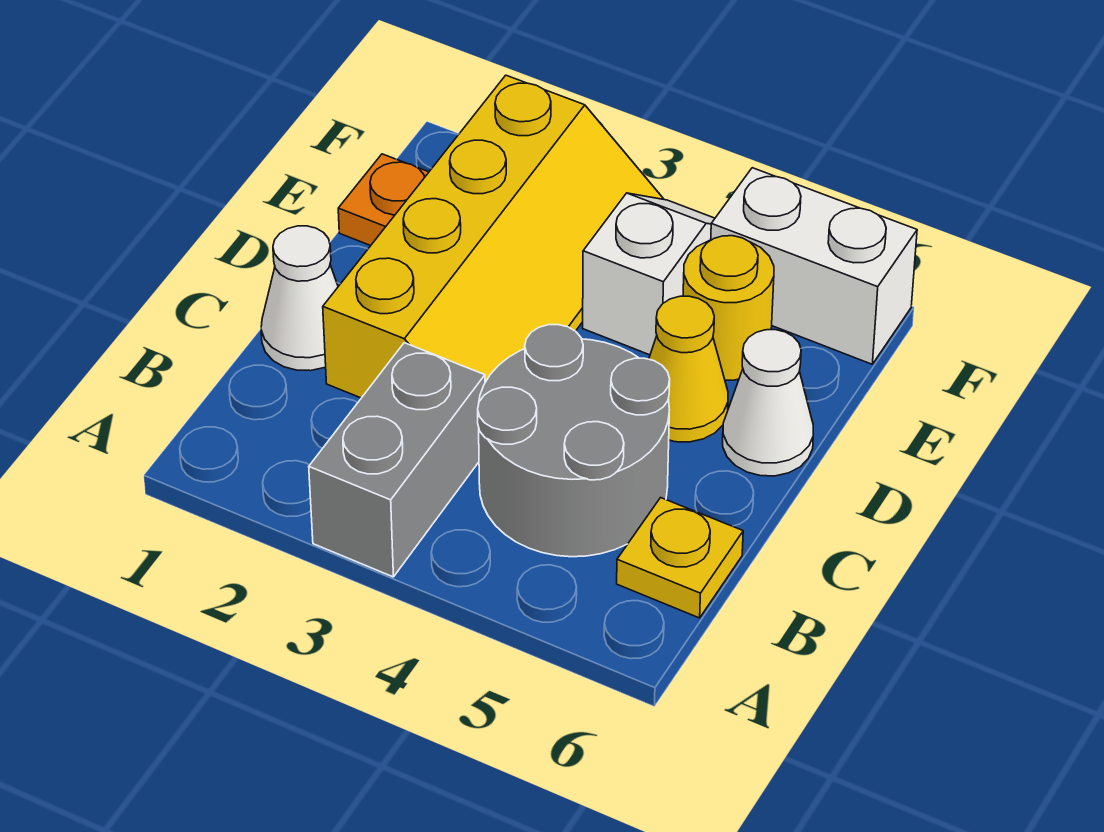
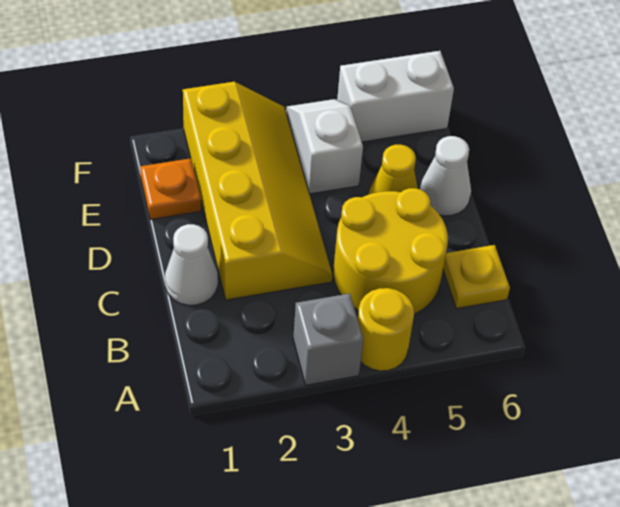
grey brick A3:B3 level 1 -> grey brick A3 level 1
grey round brick B4:C5 level 1 -> yellow round brick B4:C5 level 1
yellow round brick E5 level 1 -> yellow round brick A4 level 1

